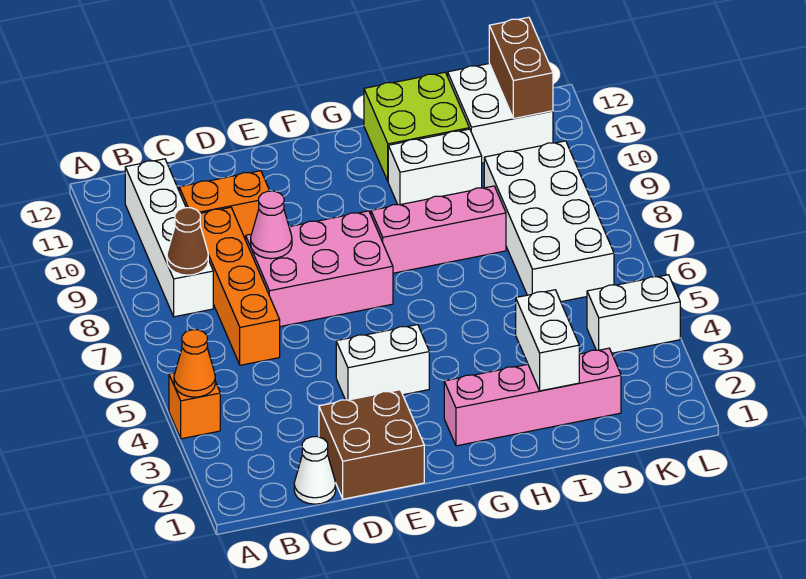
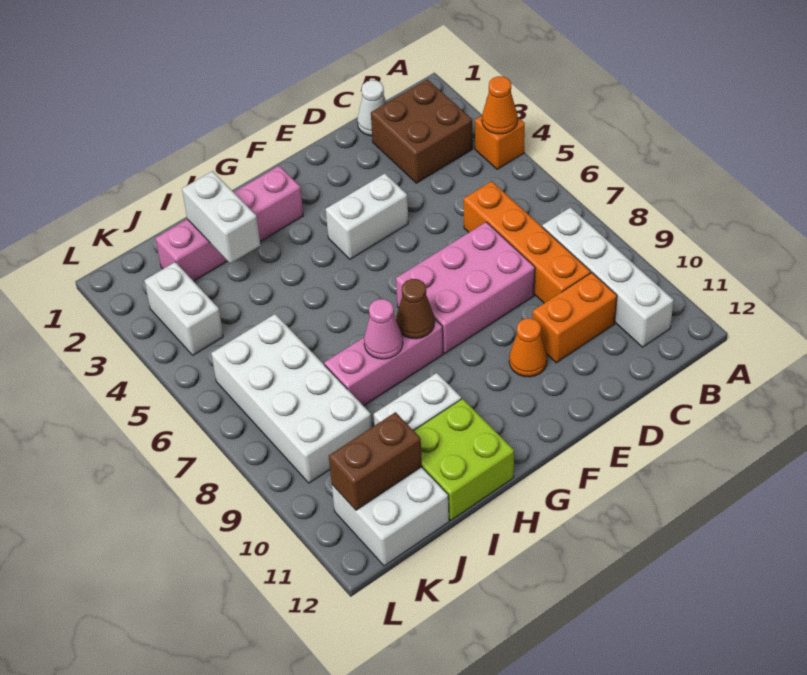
brown cone B8 level 2 -> brown cone G8 level 2
brown brick D1:E2 level 1 -> brown brick B2:C3 level 1
pink cone D8 level 2 -> pink cone H8 level 2
none -> orange cone E10 level 1
white brick K4:L4 level 1 -> white brick K3:K4 level 1
brown brick K11:K12 level 2 -> brown brick J11:K11 level 2

